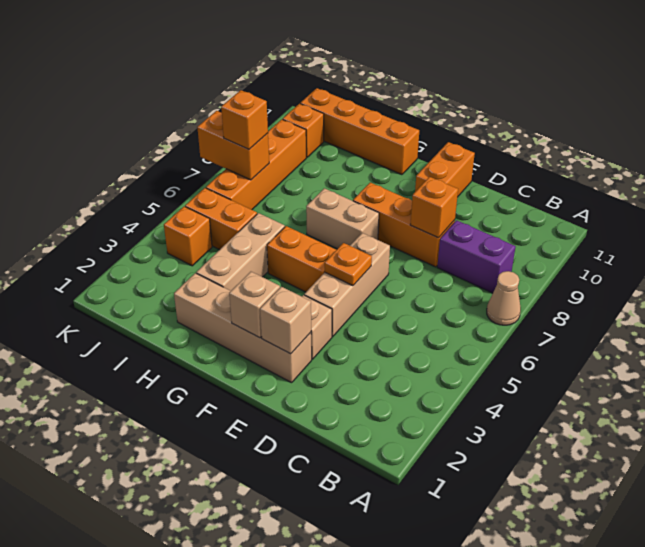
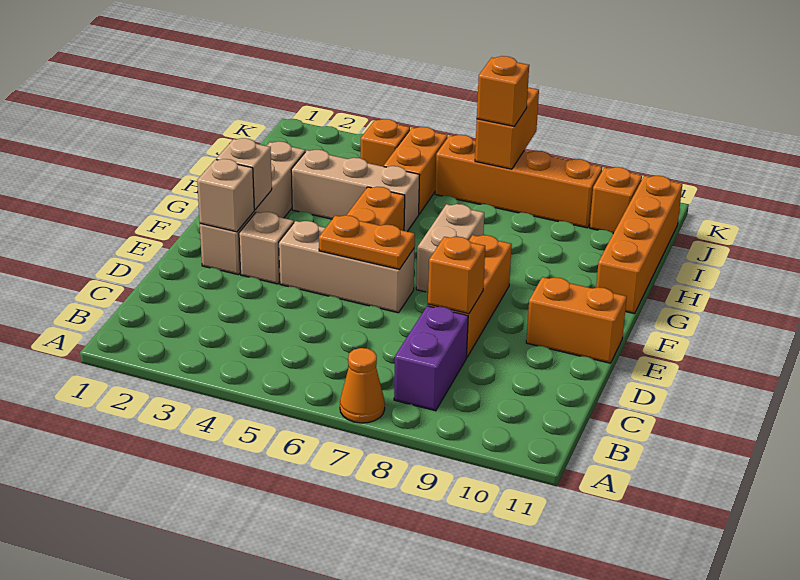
tan cone A7 level 1 -> orange cone A7 level 1
orange plate E5 level 2 -> orange plate E5:E6 level 2

